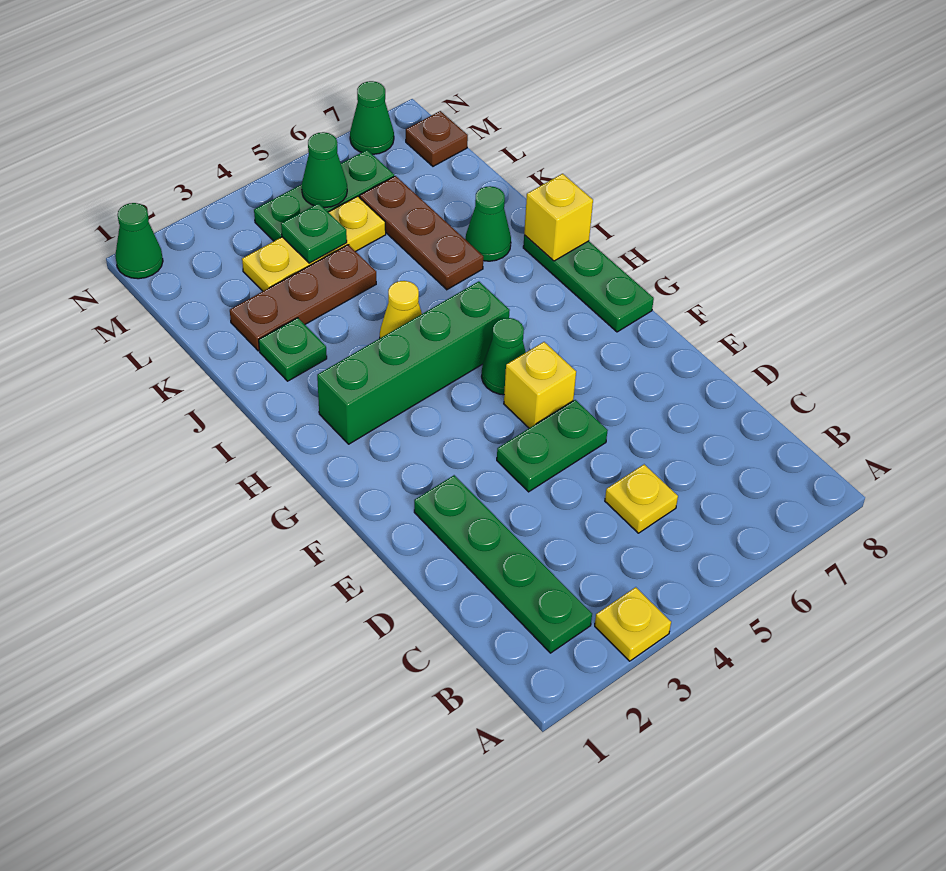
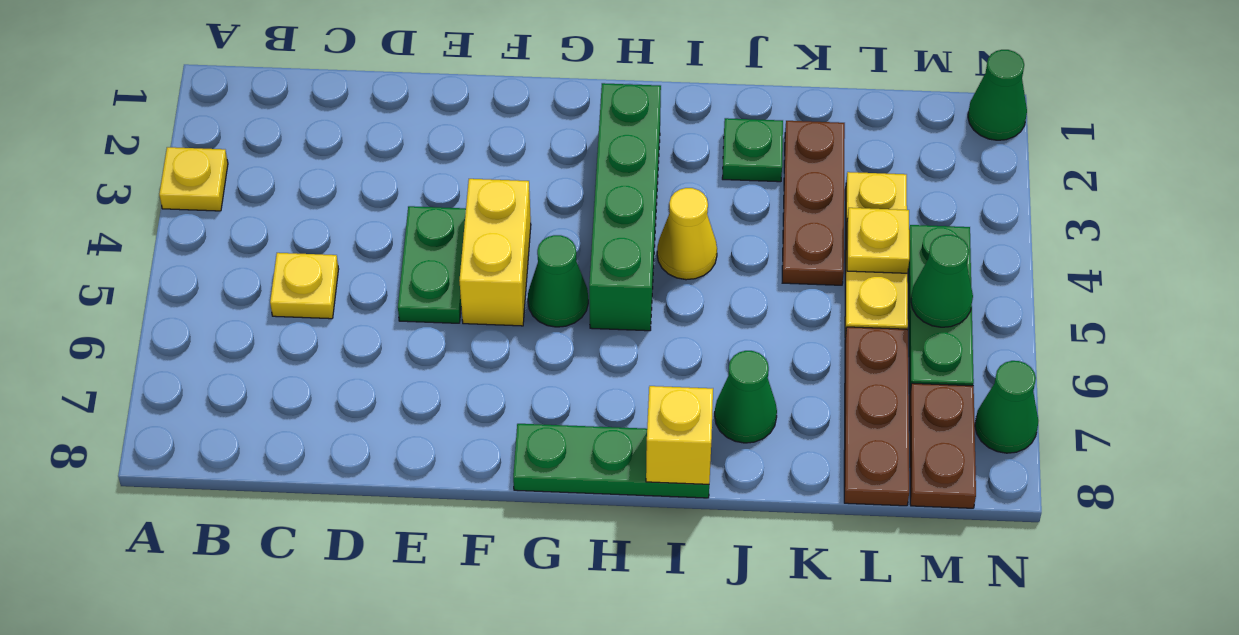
green plate B2:E2 level 1 -> none
yellow brick F5 level 1 -> yellow brick F4:F5 level 1
brown plate J6:L6 level 1 -> brown plate L6:L8 level 1
green plate L4 level 2 -> yellow plate L4 level 2
brown plate M8 level 1 -> brown plate M7:M8 level 1

